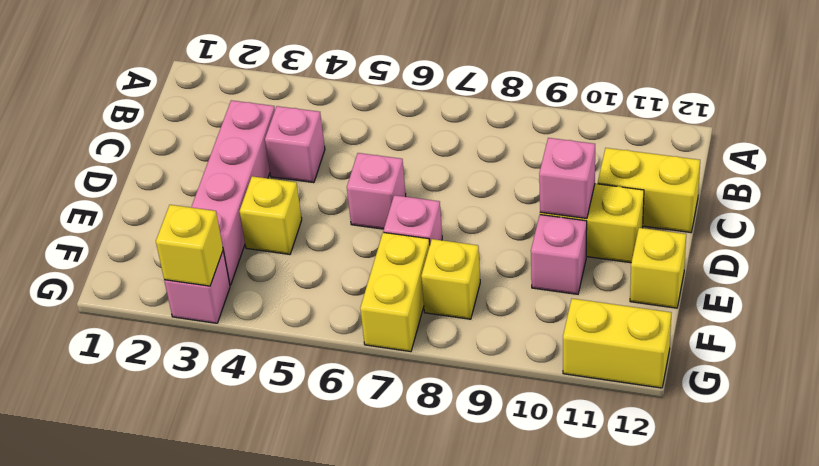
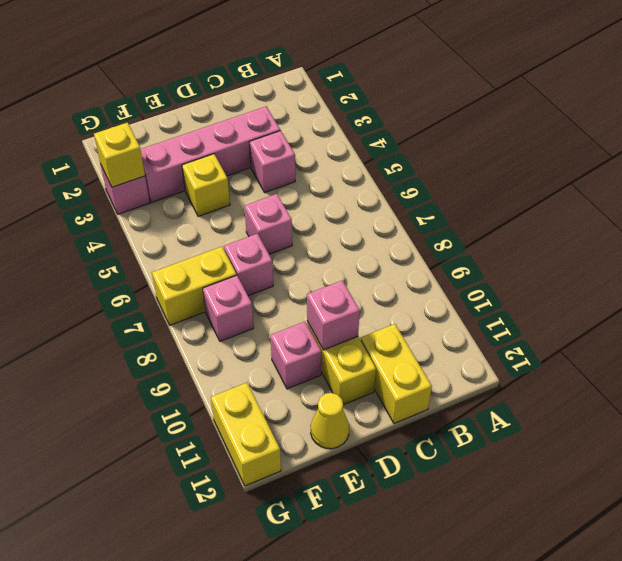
yellow brick E12 level 1 -> yellow cone E12 level 1
yellow brick F8 level 1 -> pink brick F8 level 1

